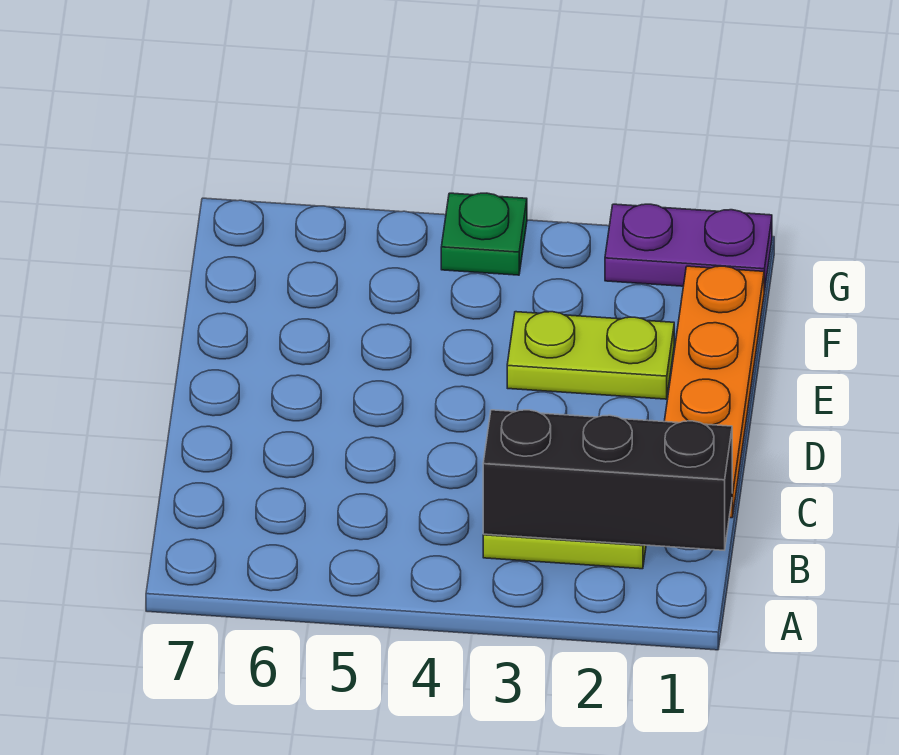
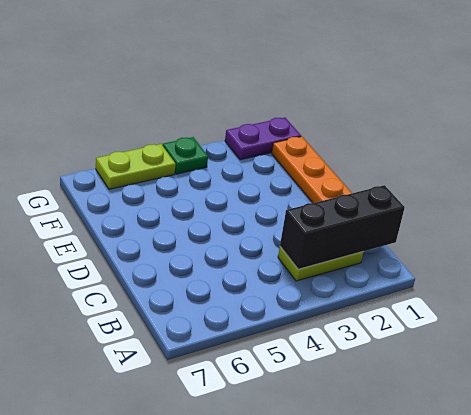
lime plate E2:E3 level 1 -> lime plate G5:G6 level 1

